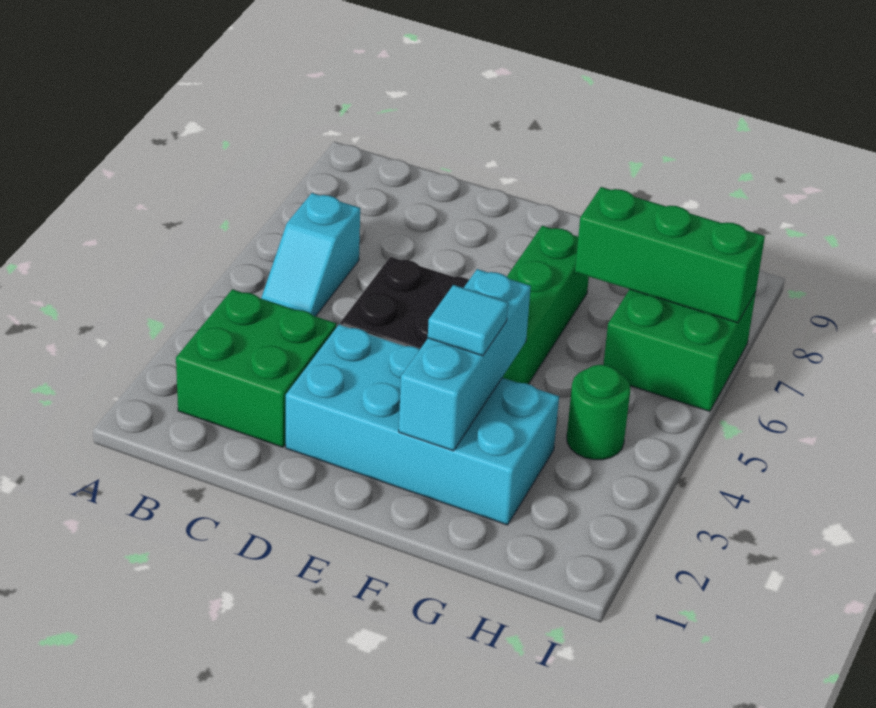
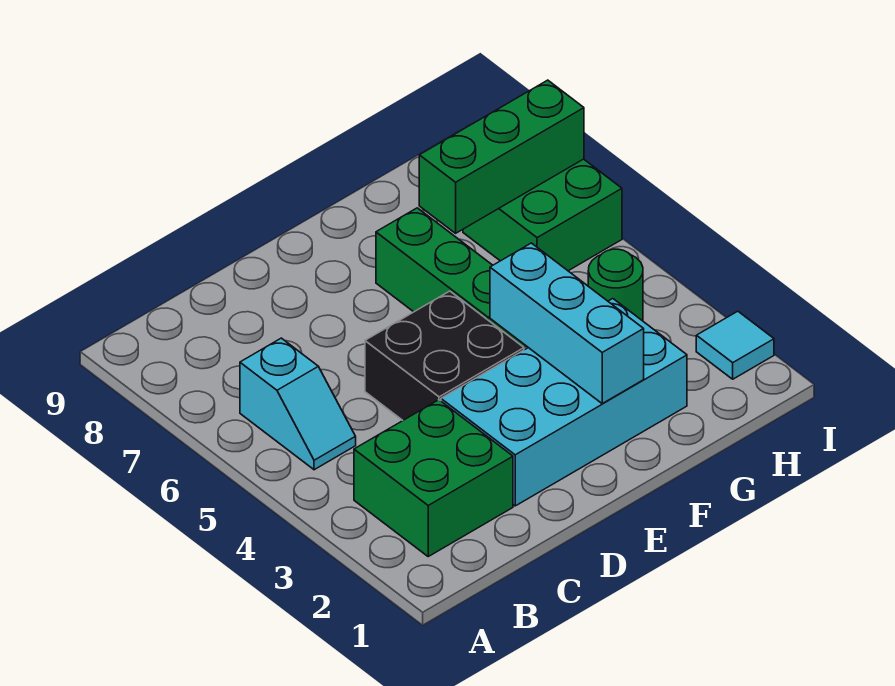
cyan tile F3 level 3 -> cyan tile I2 level 1

